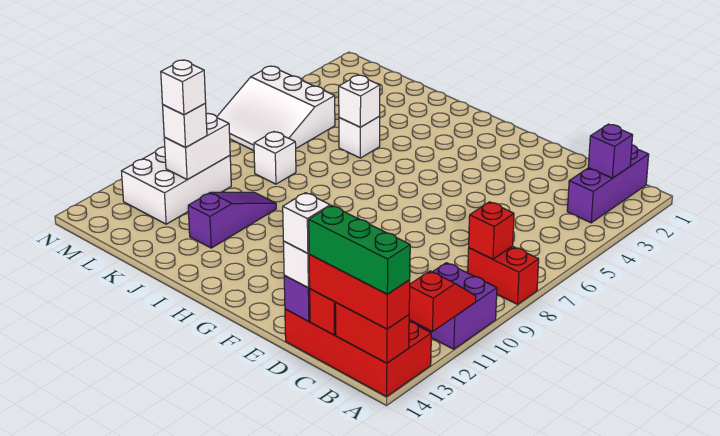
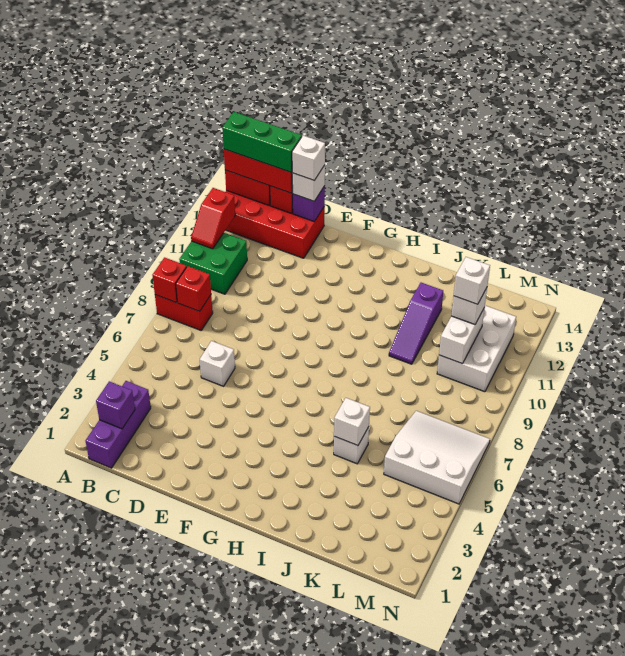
none -> red brick A8 level 2
purple brick A10:B11 level 1 -> green brick A10:B11 level 1
white brick K8 level 1 -> white brick D6 level 1

